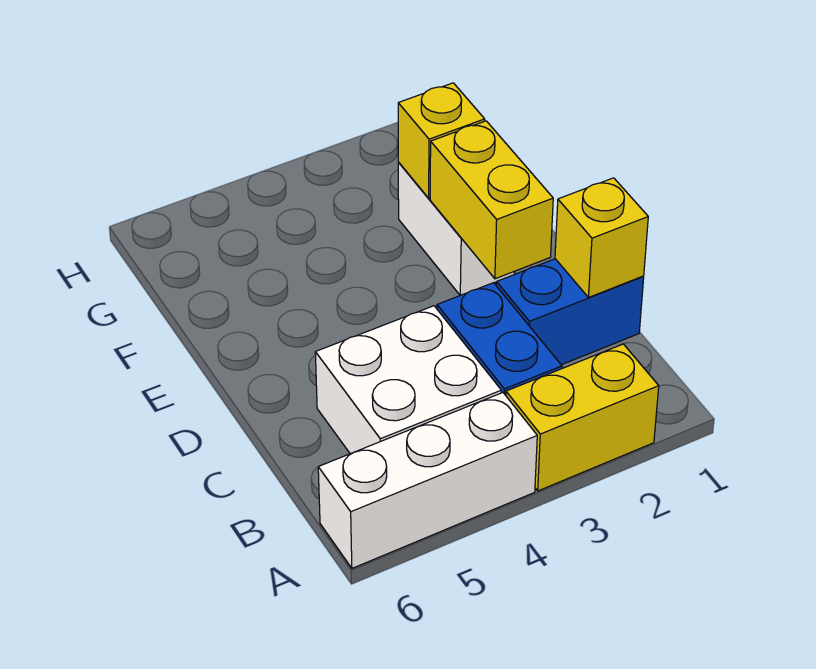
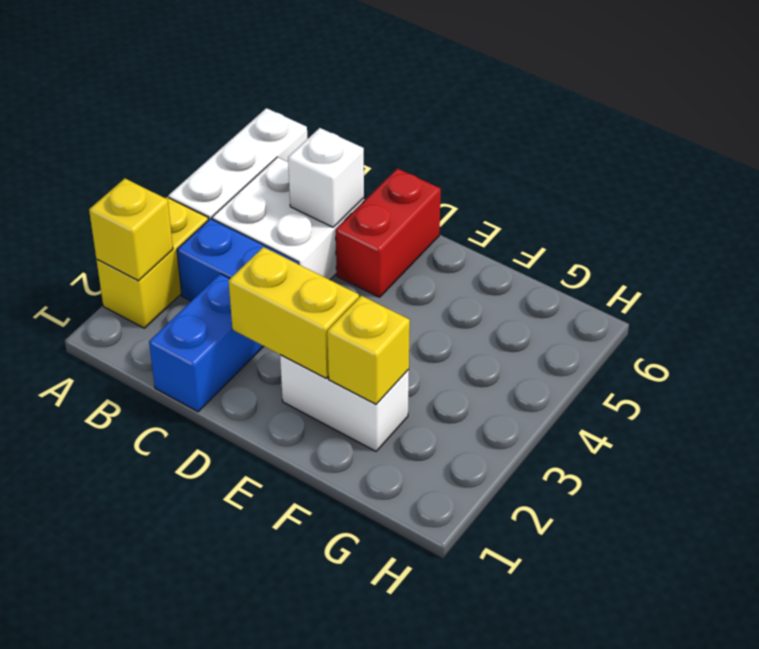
yellow brick C1 level 2 -> yellow brick A2 level 2
none -> white brick C5 level 2
none -> red brick D5:D6 level 1

